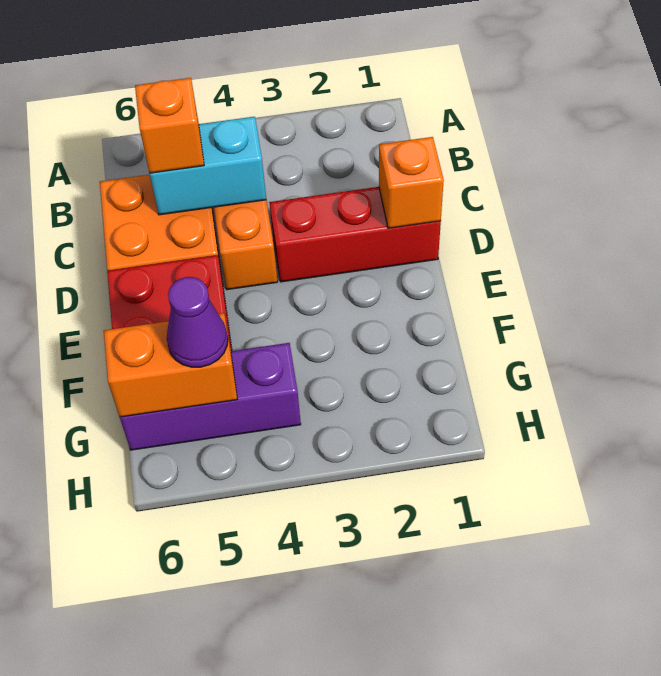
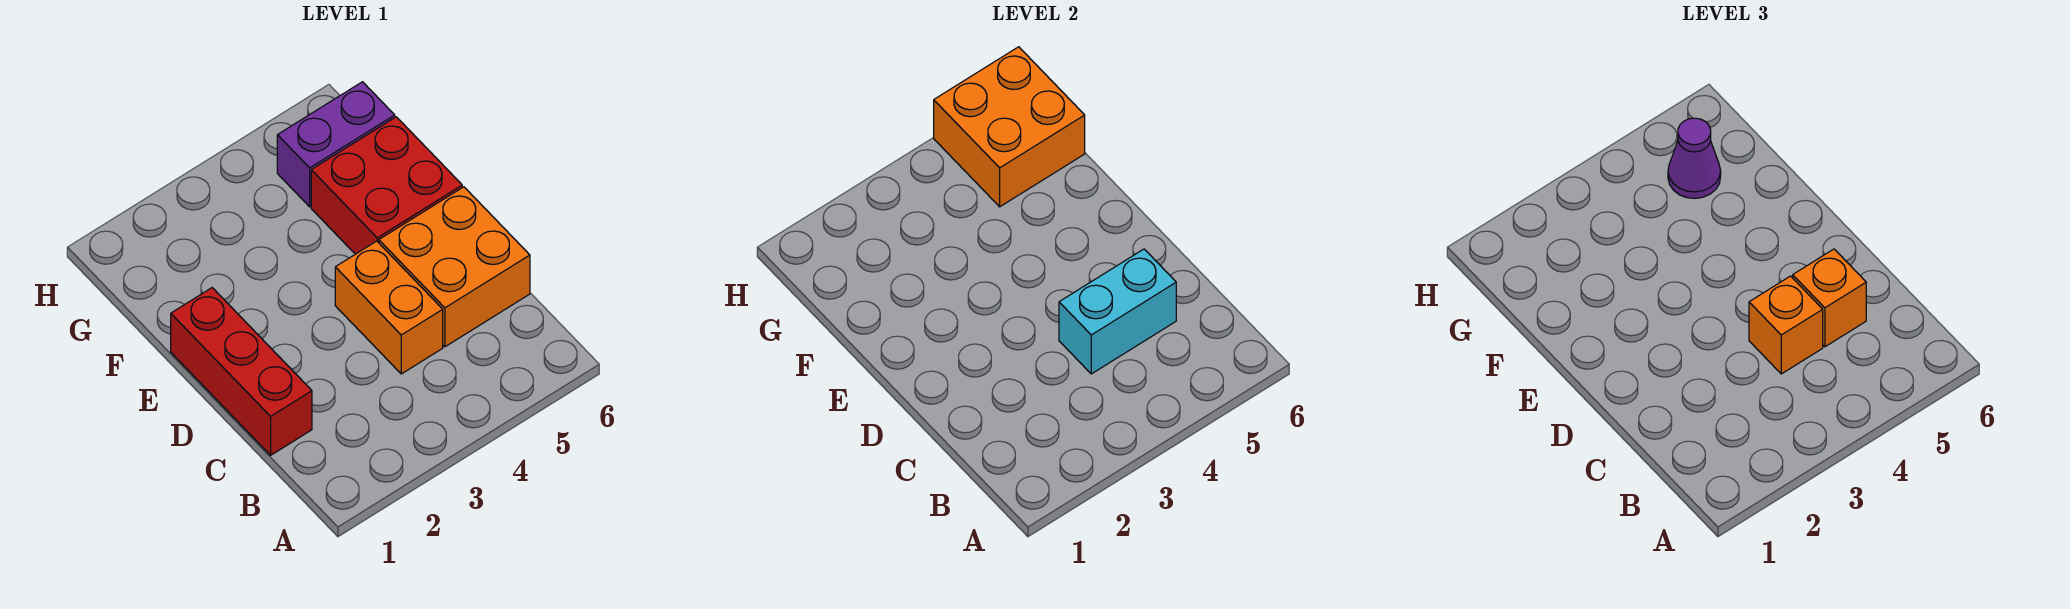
red brick D1:D3 level 1 -> red brick C1:E1 level 1
orange brick D1 level 2 -> orange brick C4 level 3
purple brick G4:G6 level 1 -> purple brick G5:G6 level 1
orange brick G5:G6 level 2 -> orange brick G5:H6 level 2

